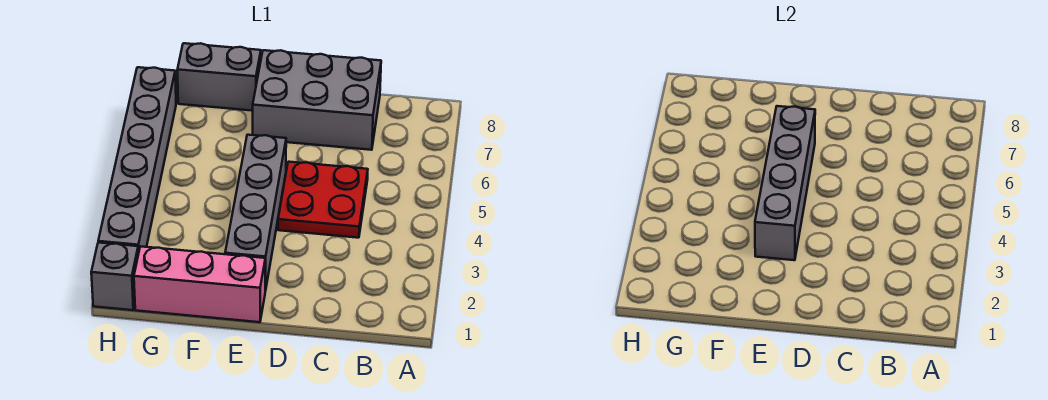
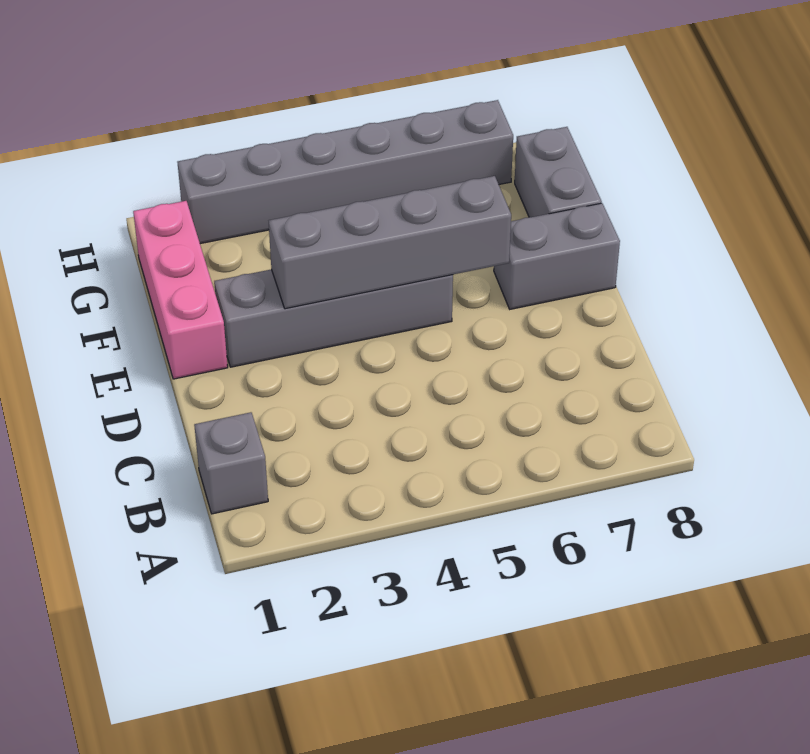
red plate C4:D5 level 1 -> none
grey brick C7:E8 level 1 -> grey brick E7:E8 level 1
grey brick H1 level 1 -> grey brick B1 level 1

